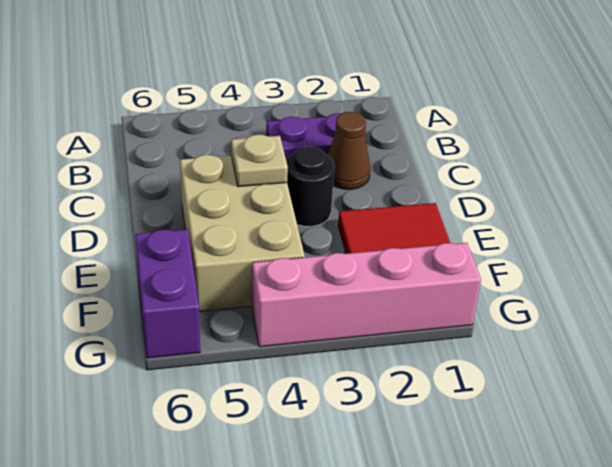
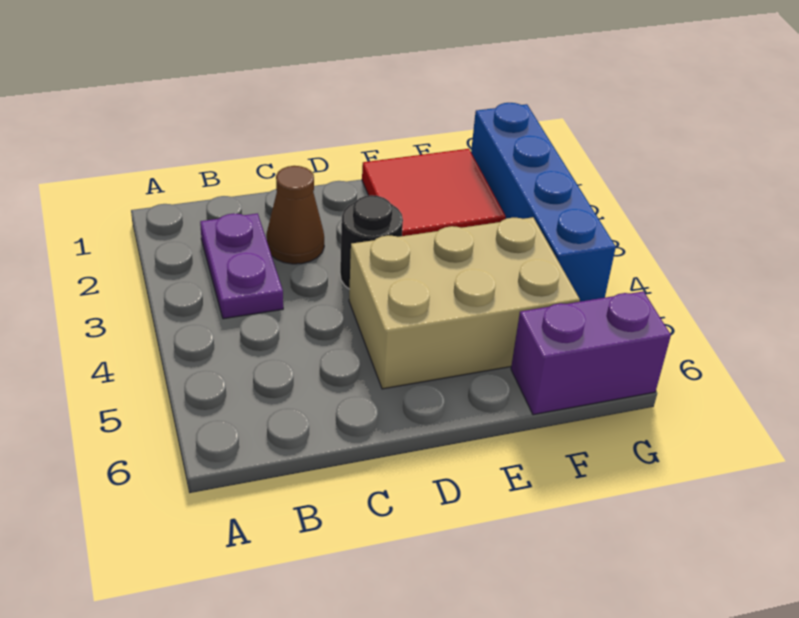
tan plate D4 level 2 -> none
pink brick G1:G4 level 1 -> blue brick G1:G4 level 1

